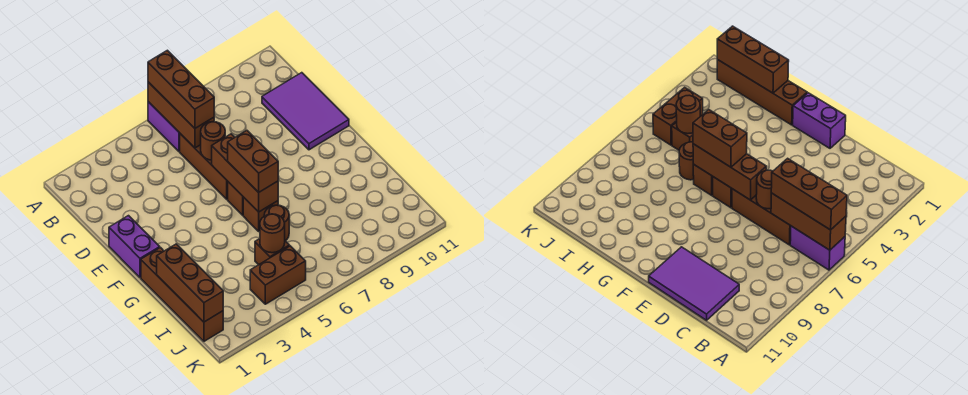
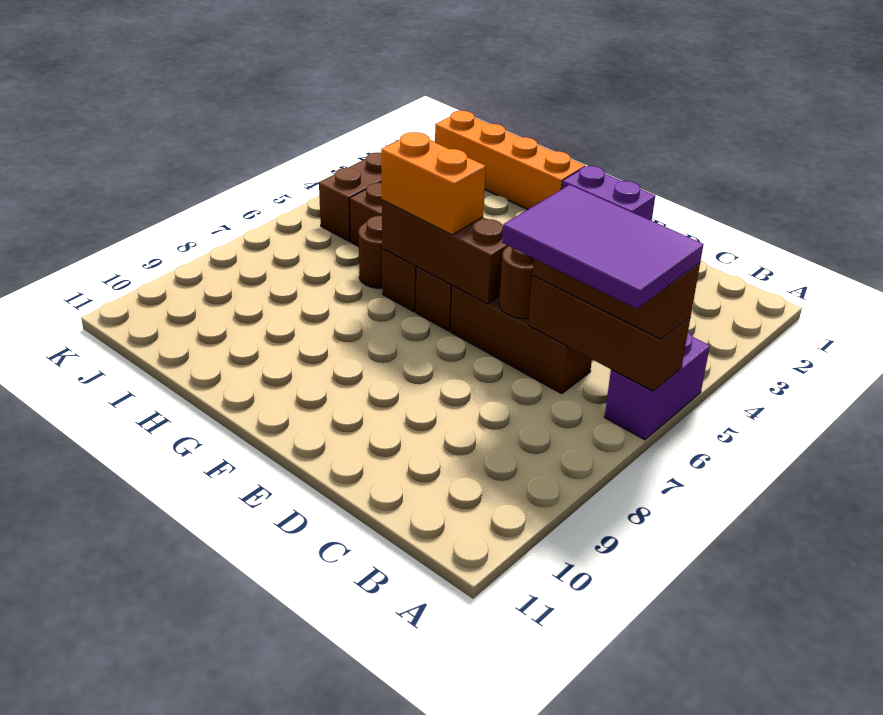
purple brick A6:B6 level 1 -> purple brick A5:A6 level 1
purple tile C10:E11 level 1 -> purple tile A6:C7 level 4
brown brick F6:G6 level 3 -> orange brick F6:G6 level 3
brown brick G1:J1 level 1 -> orange brick G1:J1 level 1
brown brick H1:J1 level 2 -> none
brown round brick I5 level 2 -> none

